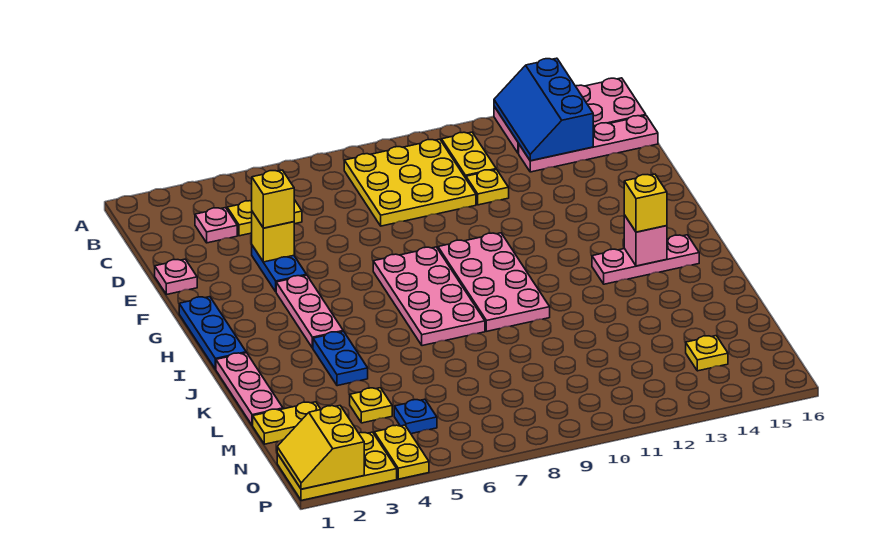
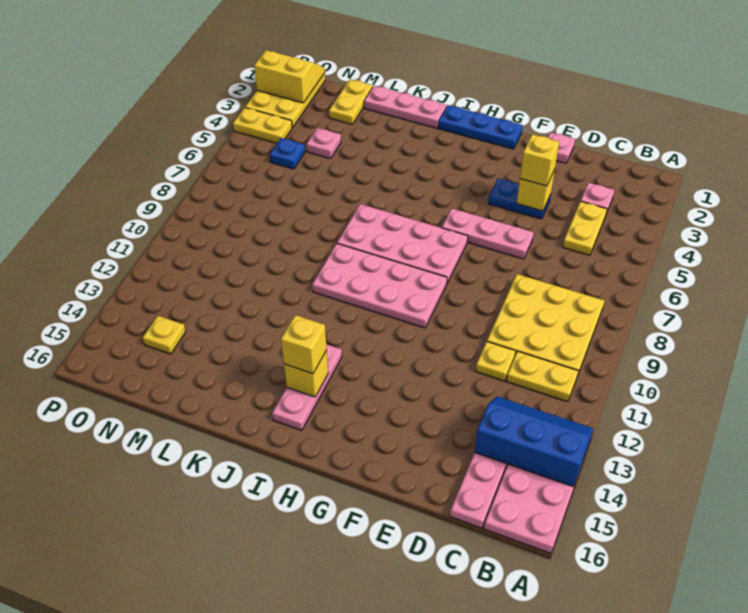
pink plate G4:I4 level 1 -> pink plate E6:G6 level 1
pink brick I14 level 2 -> yellow brick I14 level 2
blue plate J4:K4 level 1 -> none
yellow plate M4 level 1 -> pink plate M4 level 1

